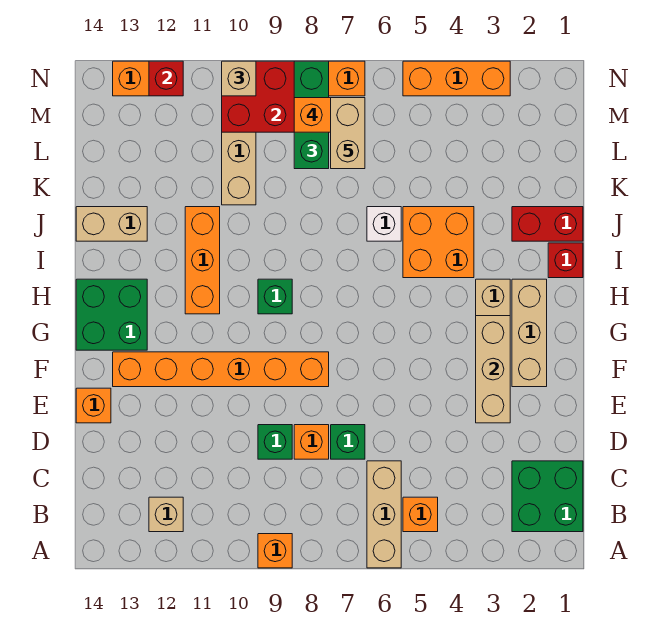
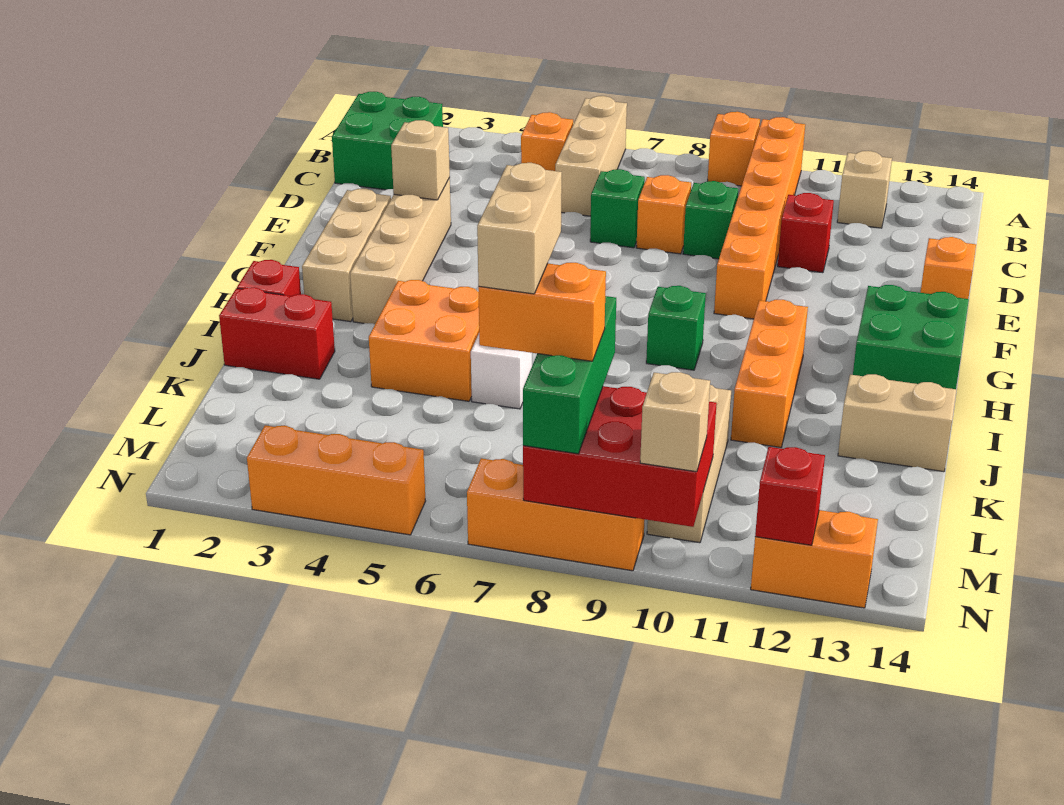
none -> red brick D11 level 1
tan brick E3:G3 level 2 -> tan brick E3 level 2
orange brick F8:F13 level 1 -> orange brick A10:F10 level 1

